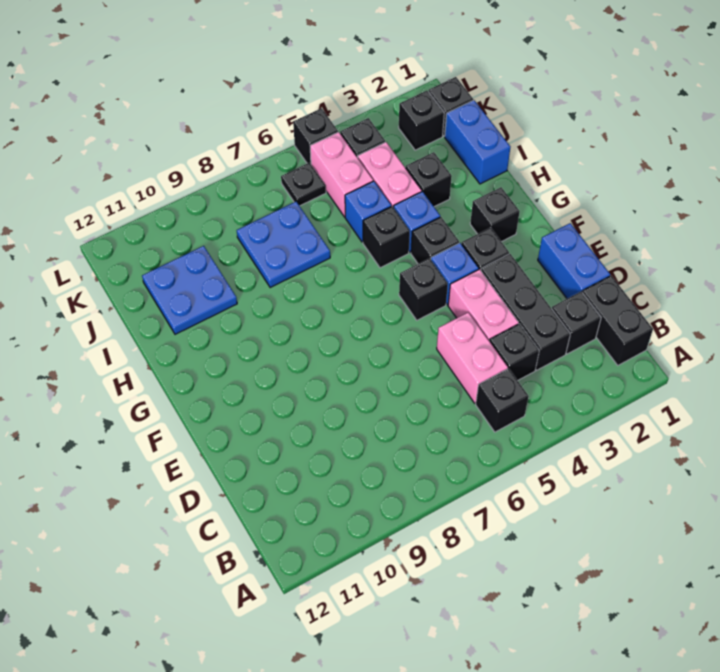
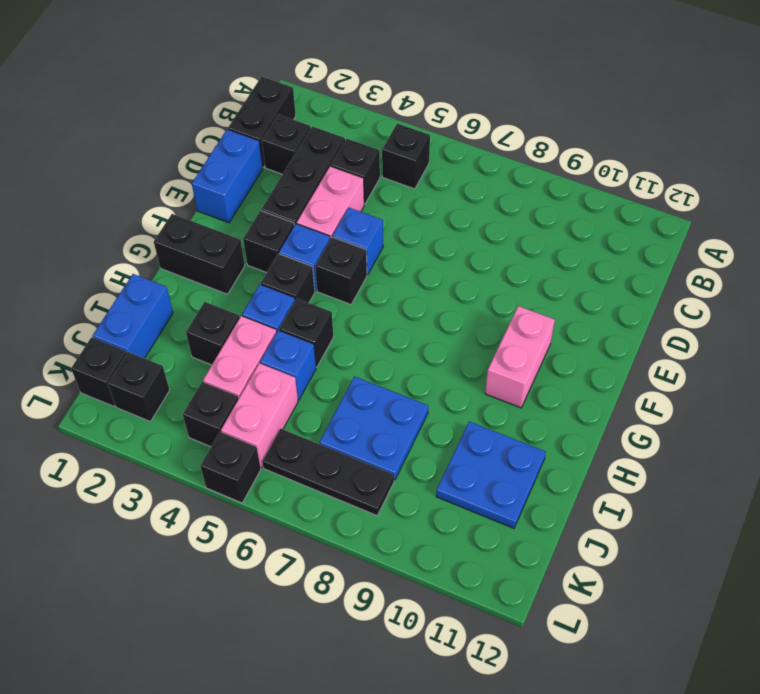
pink brick C5:D5 level 1 -> pink brick F10:G10 level 1
none -> blue brick E5 level 1
black brick G2 level 1 -> black brick G1:G2 level 1
black plate K6 level 1 -> black plate K6:K8 level 1

